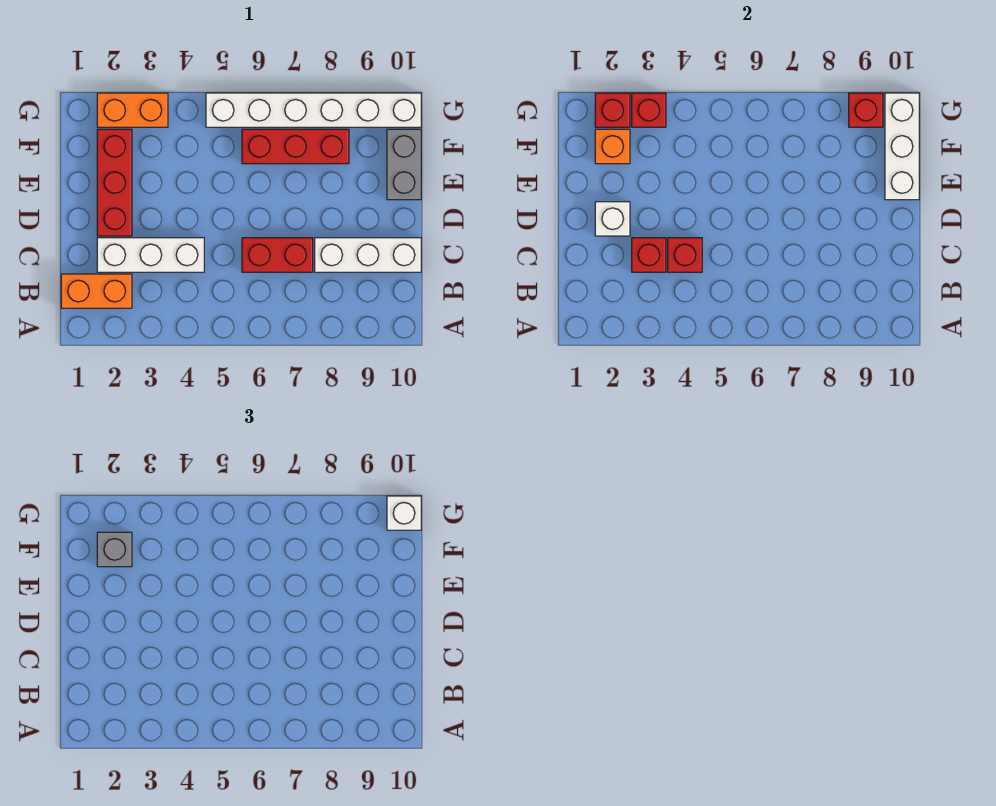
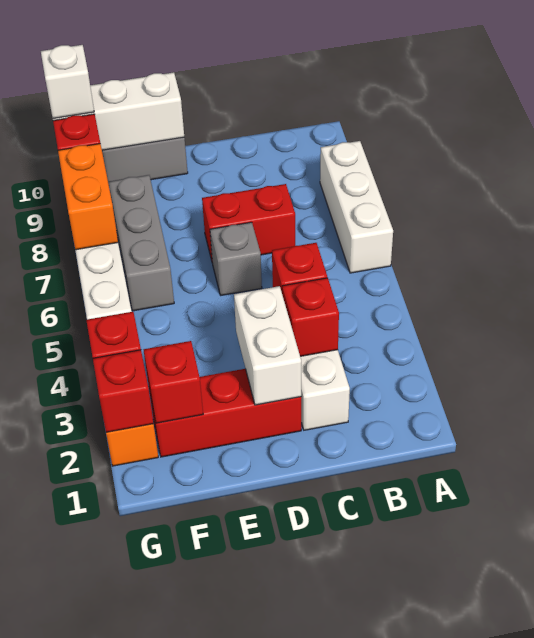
orange brick B1:B2 level 1 -> orange brick G7:G8 level 2
red brick C6:C7 level 1 -> red brick C7:D7 level 1
white brick C8:C10 level 1 -> white brick A6:A8 level 1
white brick D2 level 2 -> white brick D2:D3 level 2
orange brick F2 level 2 -> red brick F2 level 2
grey brick F2 level 3 -> grey brick D6 level 1
red brick F6:F8 level 1 -> grey brick F6:F8 level 1

